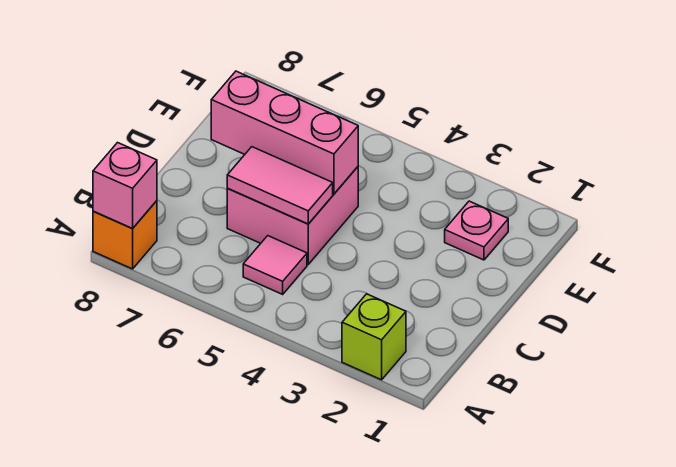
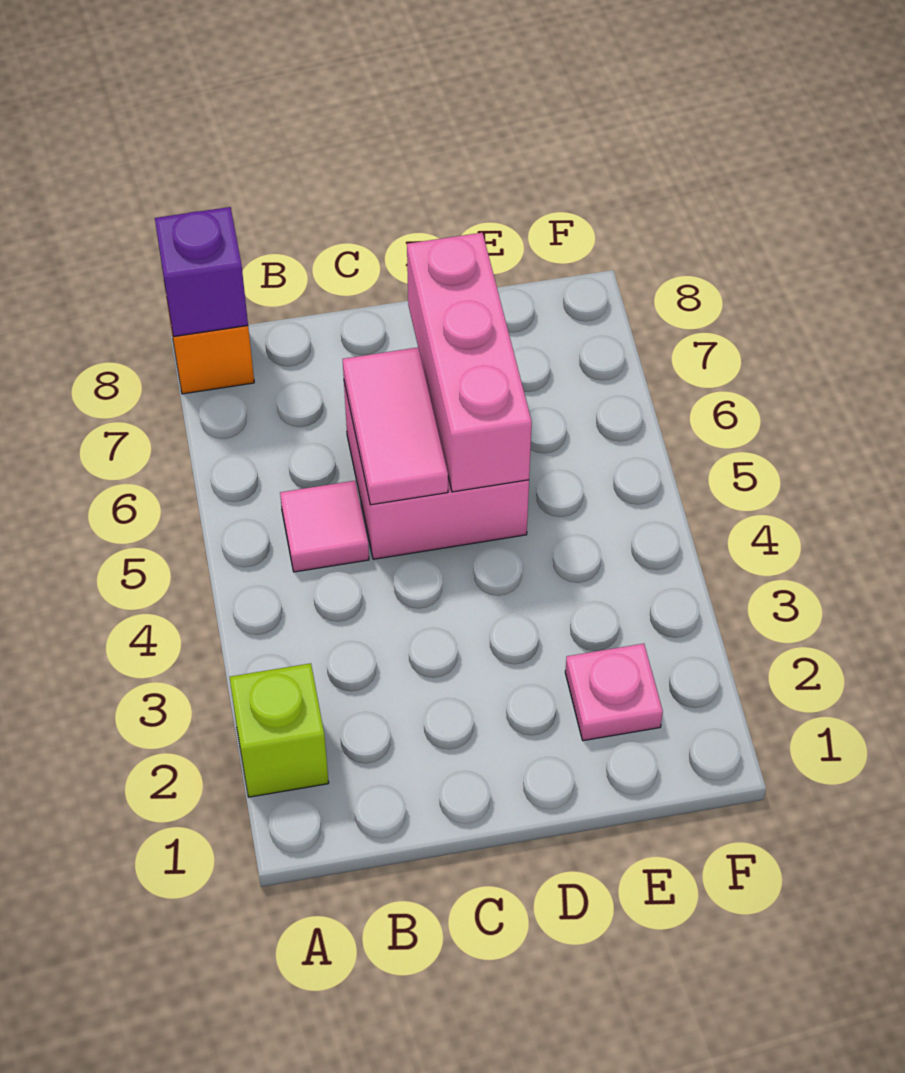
pink brick A8 level 2 -> purple brick A8 level 2

